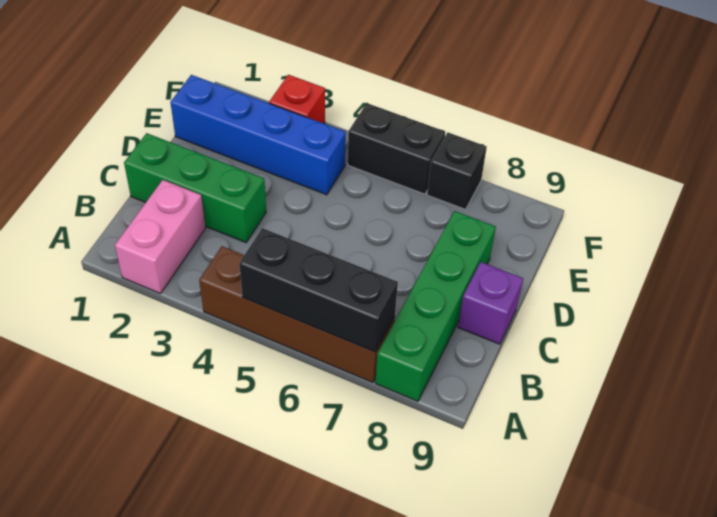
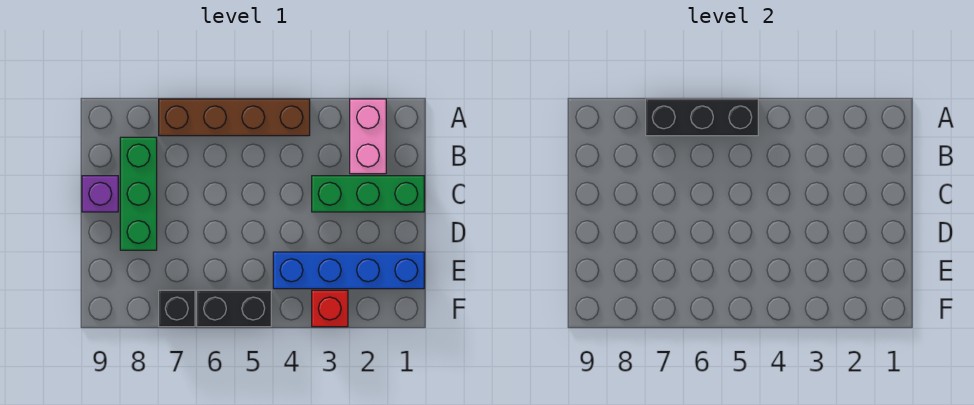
green brick A8:D8 level 1 -> green brick B8:D8 level 1

